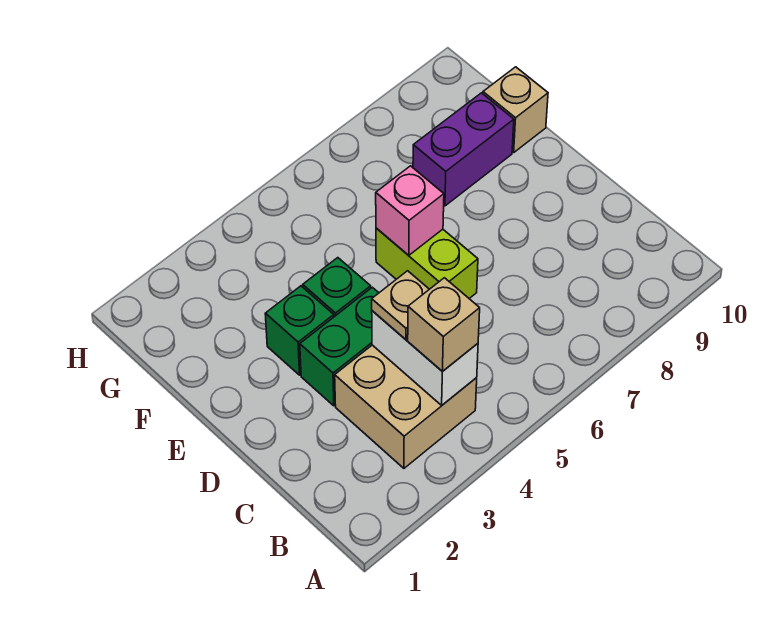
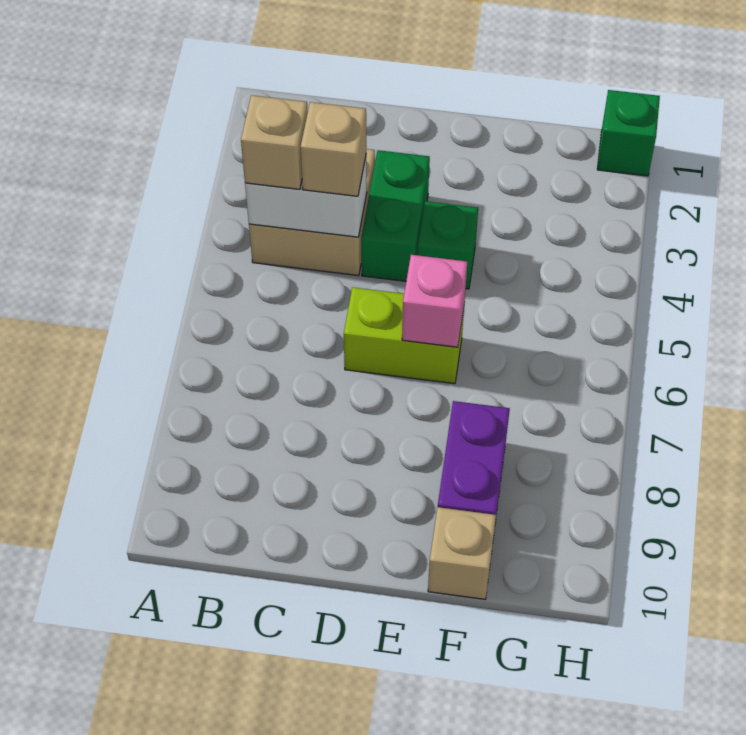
tan plate C4 level 3 -> tan brick C4 level 3
green brick E3 level 1 -> green brick H1 level 1

